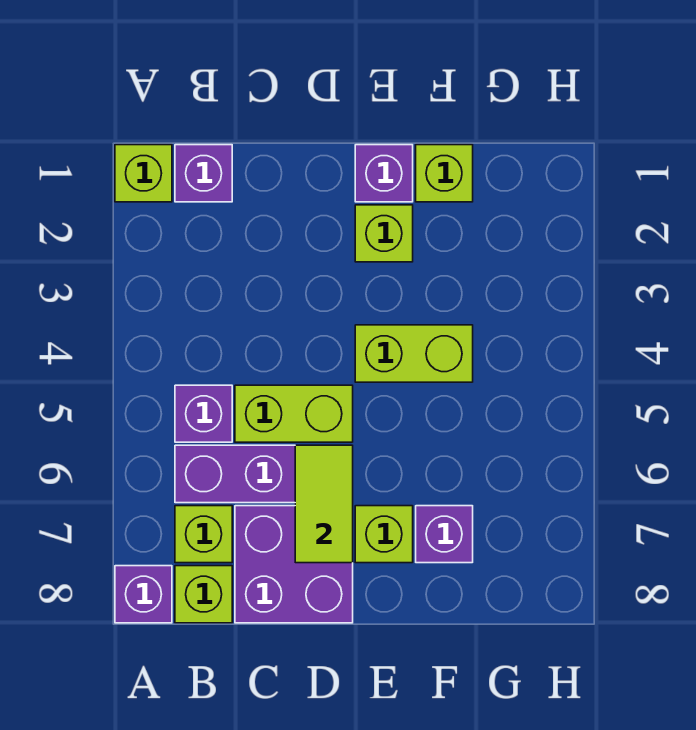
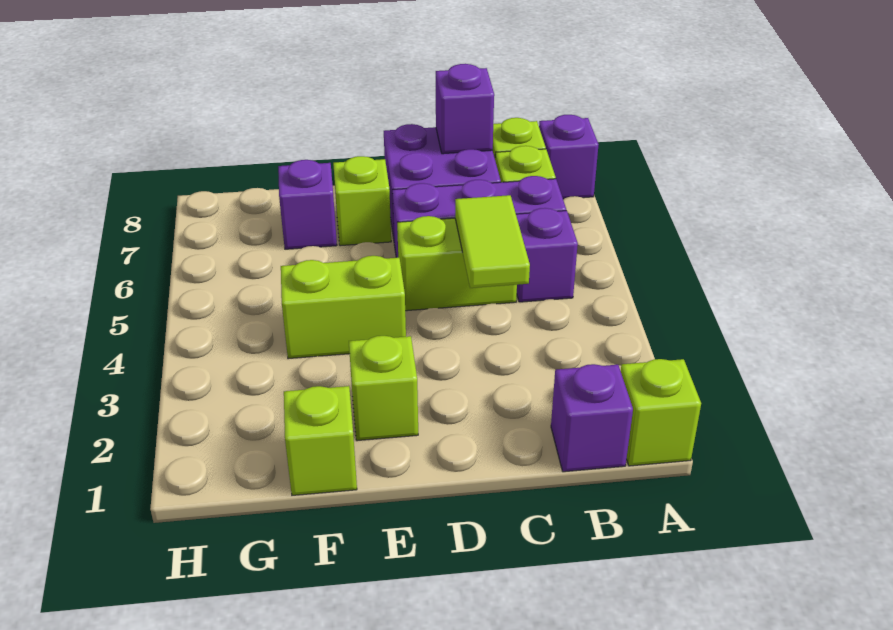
lime tile D6:D7 level 2 -> lime tile C4:C5 level 2
purple brick E1 level 1 -> purple brick C8 level 2

